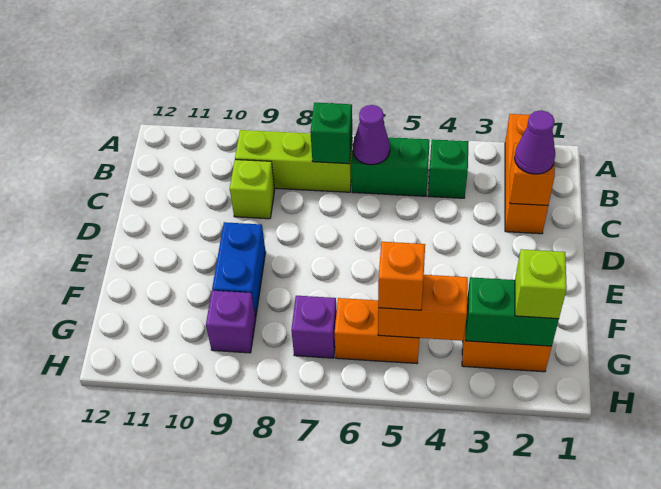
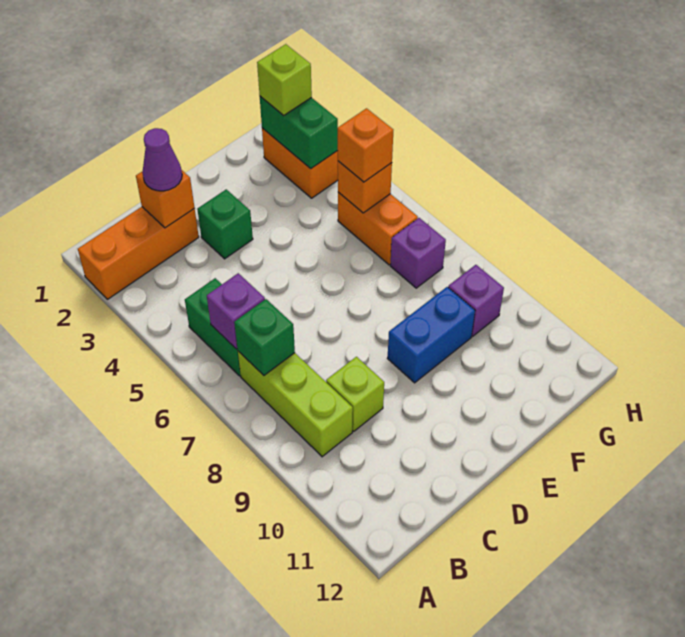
green brick B4 level 1 -> green brick D3 level 1
purple cone B6 level 2 -> purple brick B6 level 2
orange brick G4:G5 level 2 -> orange brick G5 level 2

